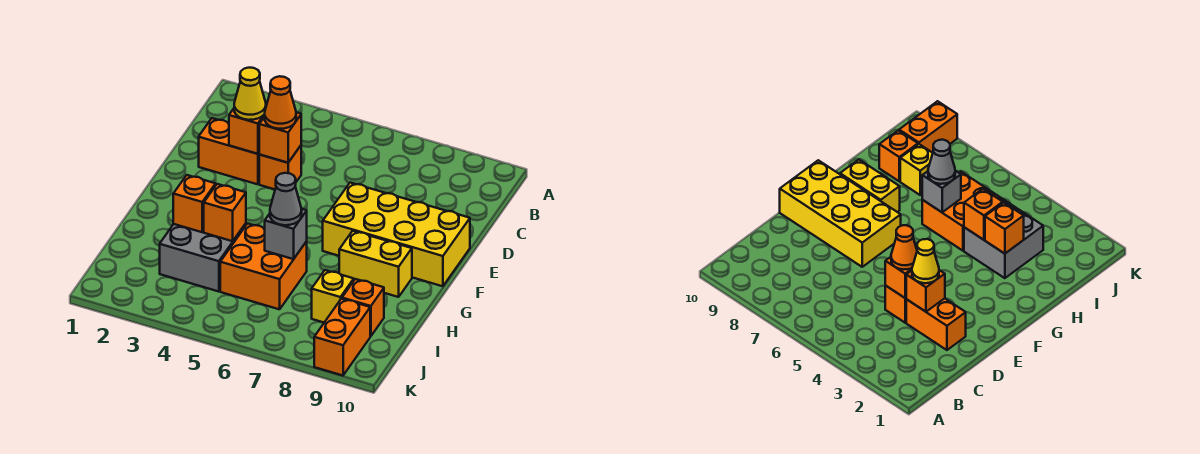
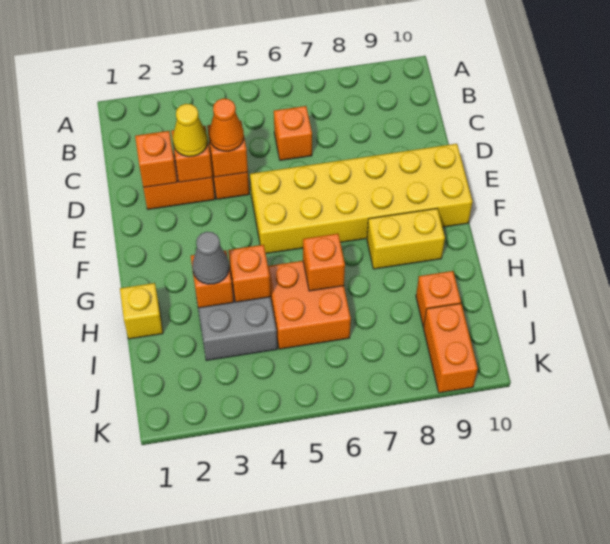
none -> orange brick C6 level 1
none -> orange brick D2 level 2
yellow brick E7:F10 level 1 -> yellow brick E5:F10 level 1
grey brick H6 level 2 -> orange brick H6 level 2
grey cone H6 level 3 -> grey cone H3 level 3
yellow brick I8 level 1 -> yellow brick H1 level 1

